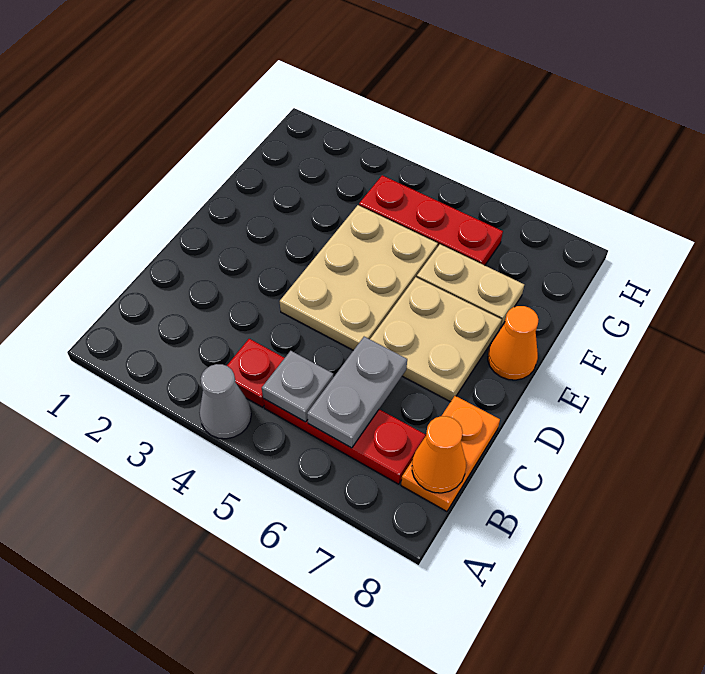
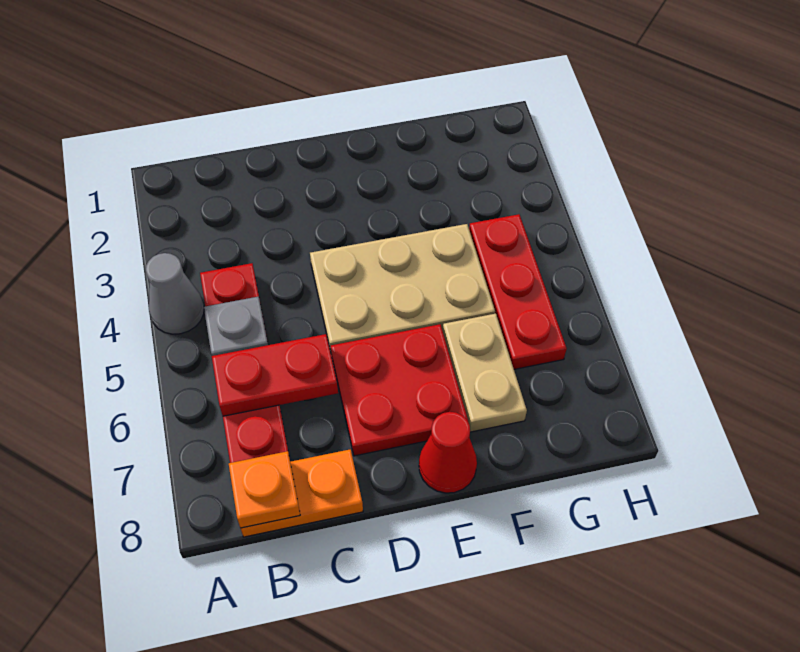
grey plate B6:C6 level 2 -> red plate B6:C6 level 2
orange cone B8 level 2 -> orange plate B8 level 2
tan plate D6:E7 level 1 -> red plate D6:E7 level 1
orange cone E8 level 1 -> red cone E8 level 1

